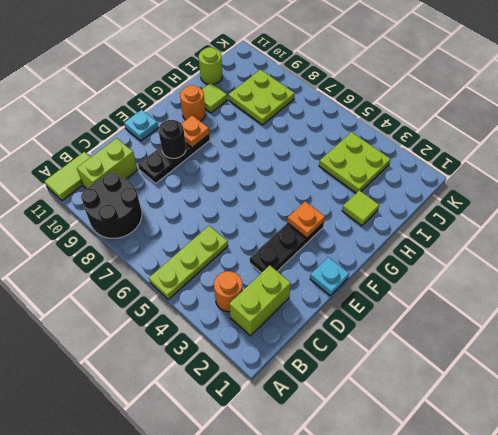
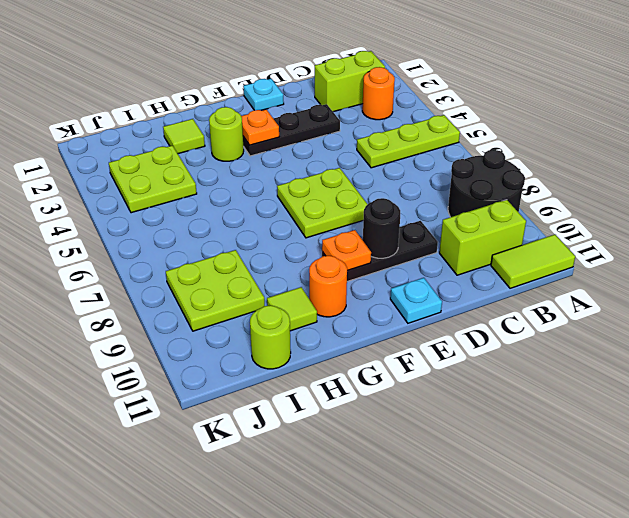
none -> lime plate E6:F7 level 1
none -> lime round brick G3 level 1

